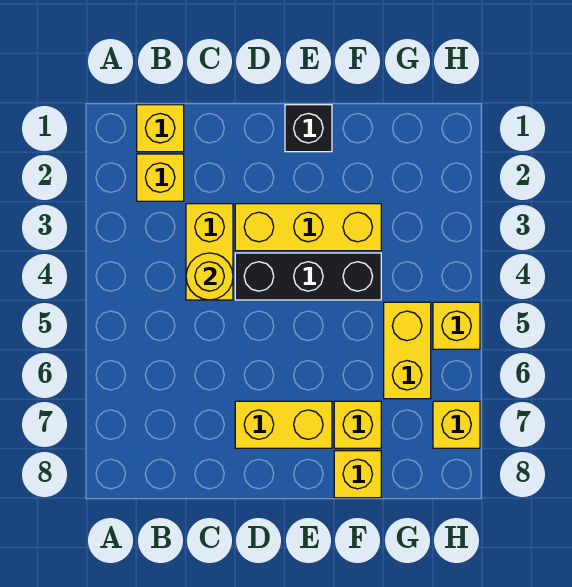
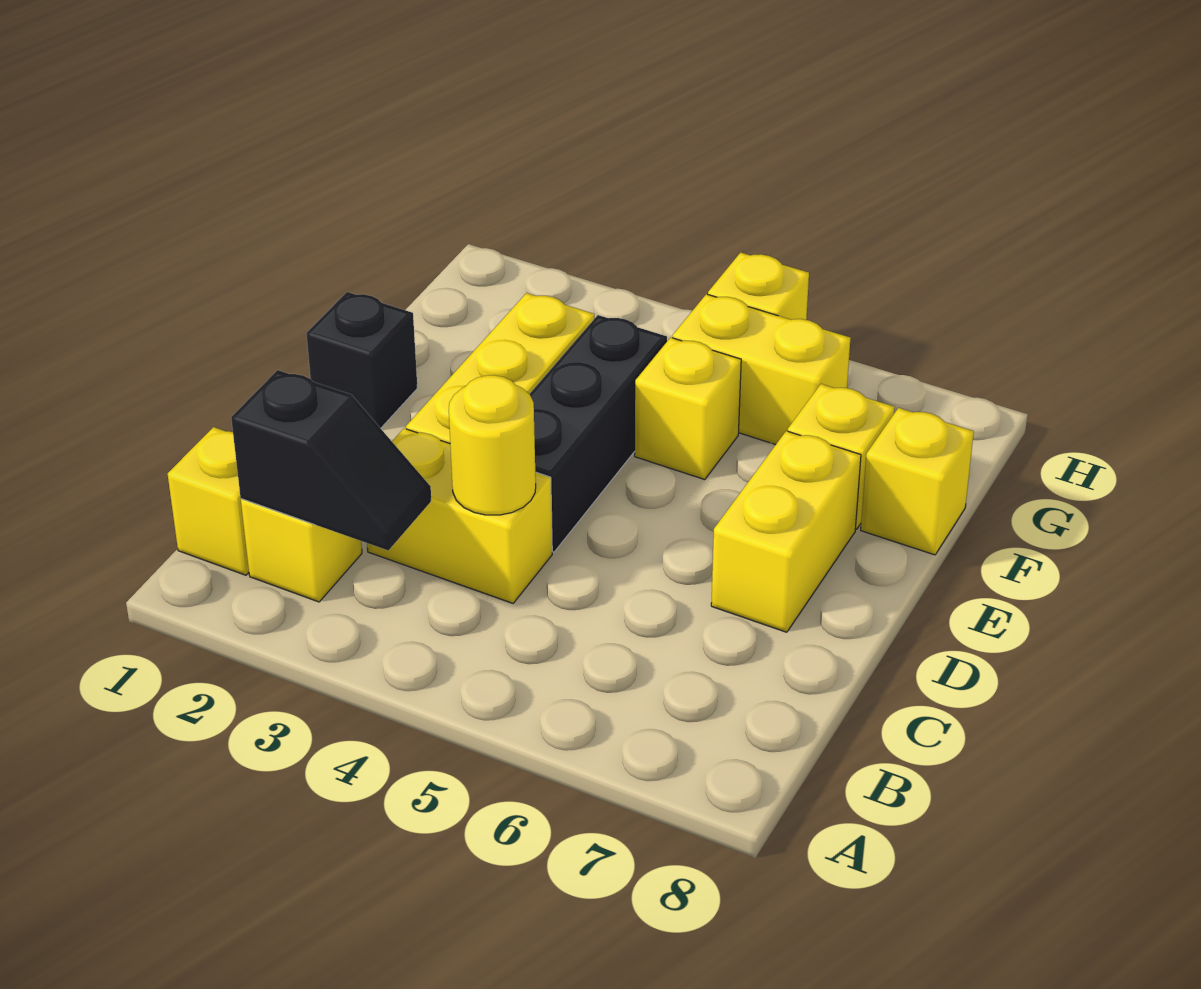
none -> black slope B2:B3 level 2 top 2
yellow brick H7 level 1 -> yellow brick F5 level 1

